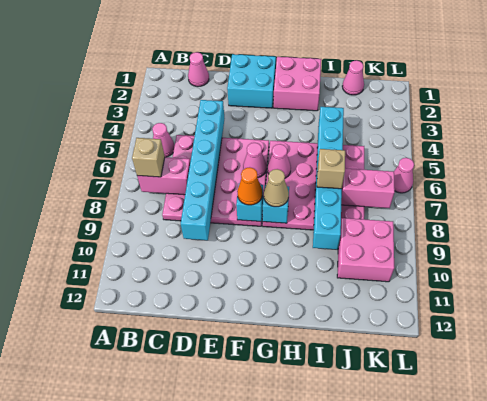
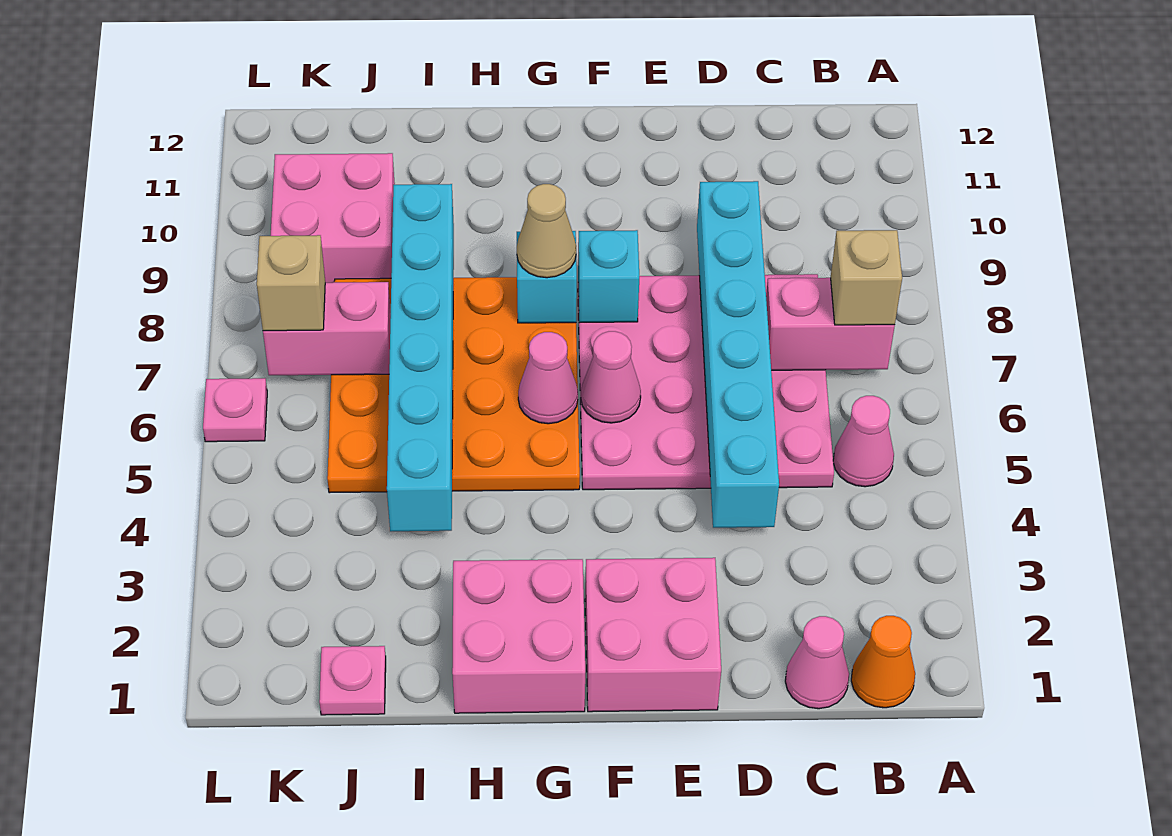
cyan brick E1:F2 level 1 -> pink brick E1:F2 level 1
orange cone F8 level 3 -> orange cone B1 level 1
pink plate G5:J8 level 1 -> orange plate G5:J8 level 1
tan brick I7 level 3 -> tan brick K7 level 3
pink cone J1 level 1 -> pink plate J1 level 1
pink cone L6 level 1 -> pink plate L6 level 1

